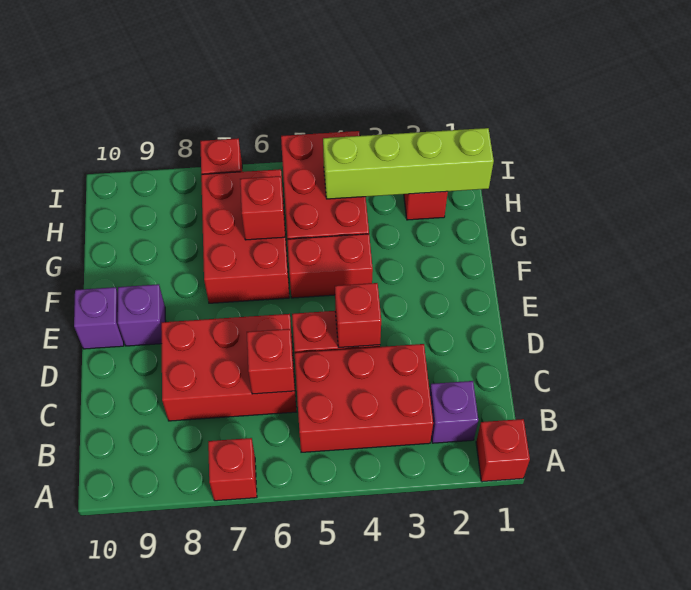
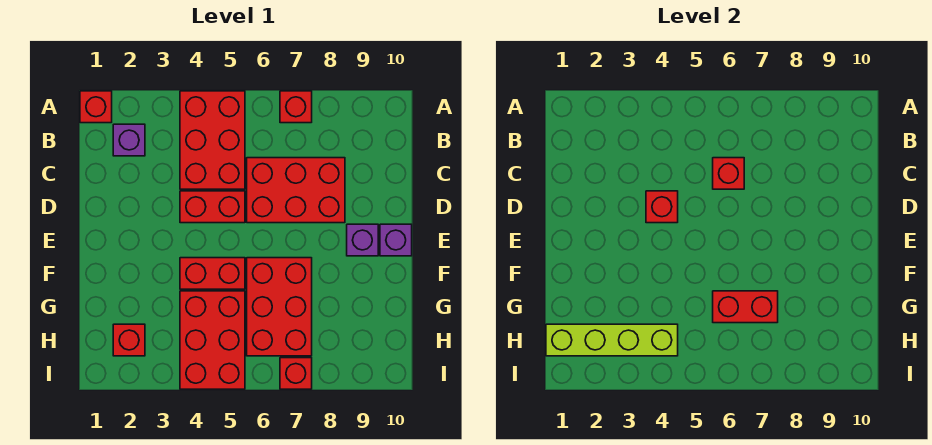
red brick B3:C5 level 1 -> red brick A4:C5 level 1
red brick G6 level 2 -> red brick G6:G7 level 2

